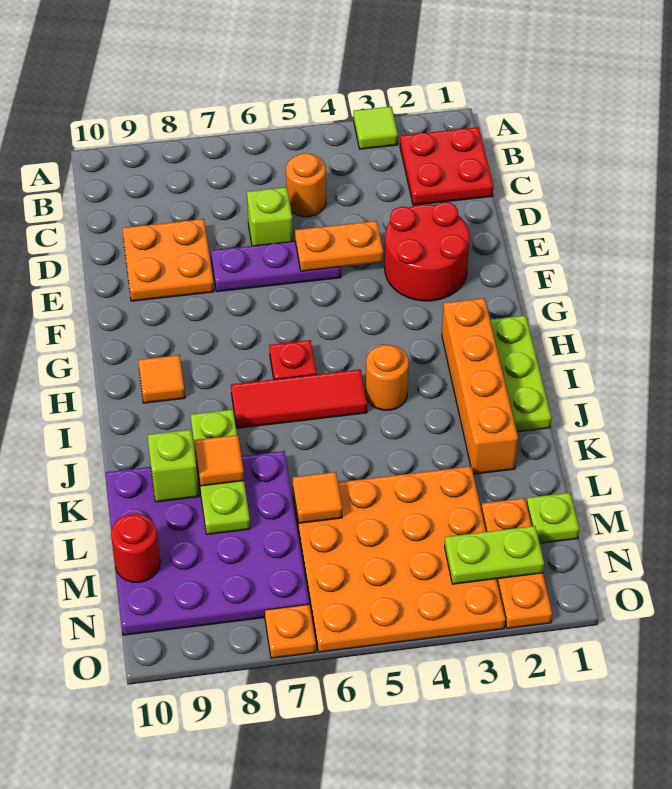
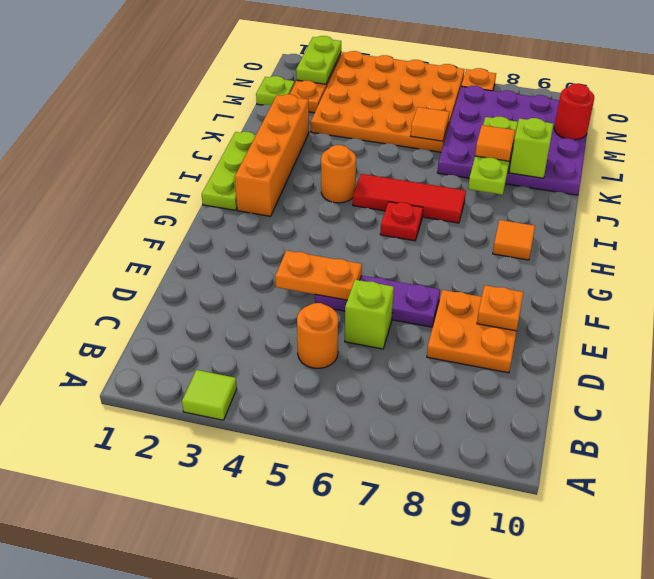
red plate B1:C2 level 1 -> none
red round brick E2:F3 level 1 -> none
none -> orange plate E9 level 2
lime plate N2:N3 level 2 -> lime plate N2:O2 level 2

